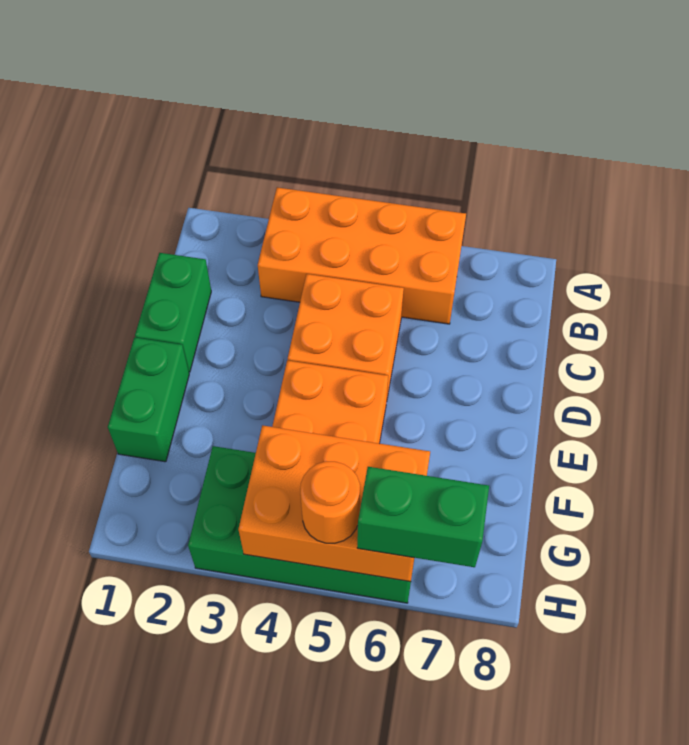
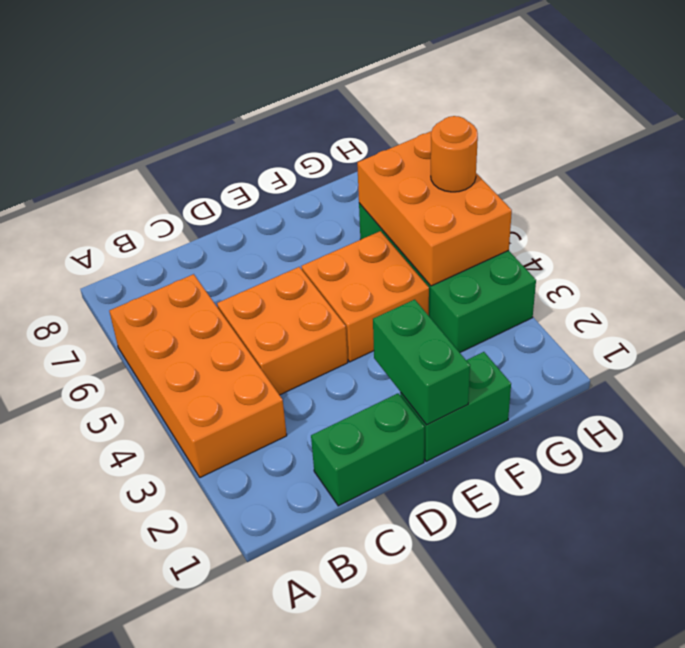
green brick H6:H7 level 3 -> green brick E1:E2 level 2

